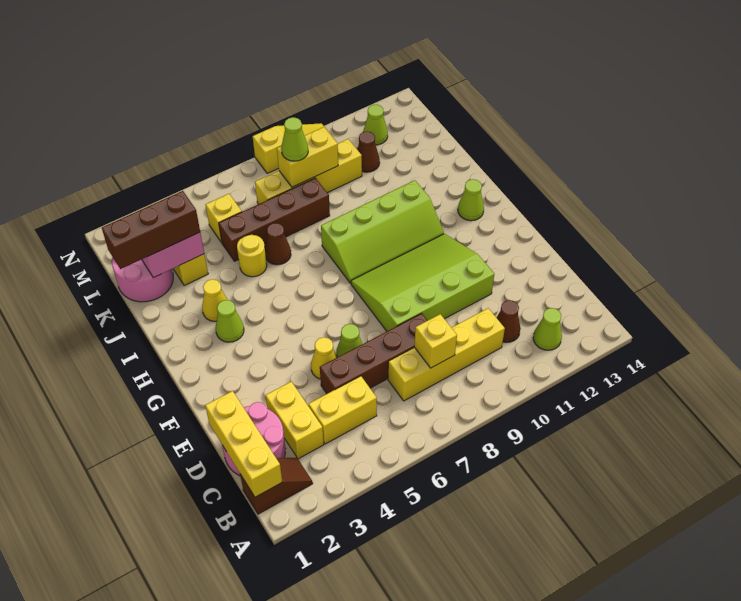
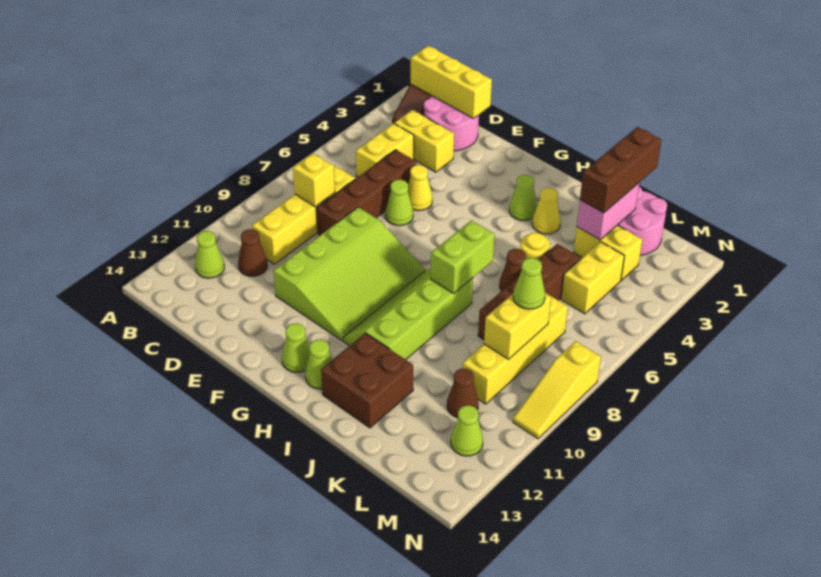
none -> lime cone G13 level 1
none -> lime brick I7:I8 level 2
none -> brown brick I12:J13 level 1
yellow brick L5 level 1 -> yellow brick L4:L5 level 1

